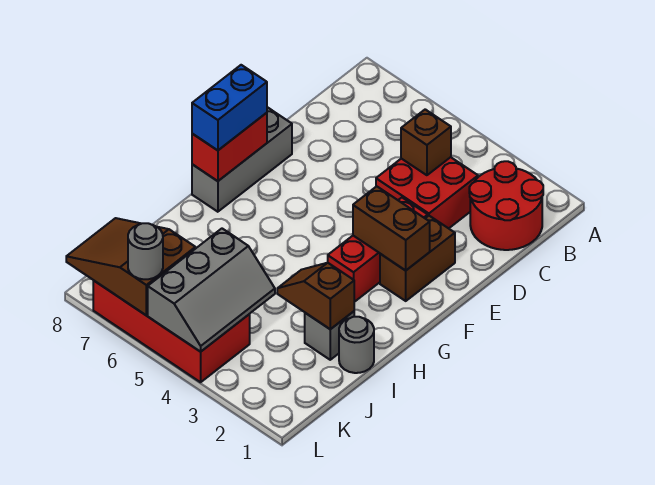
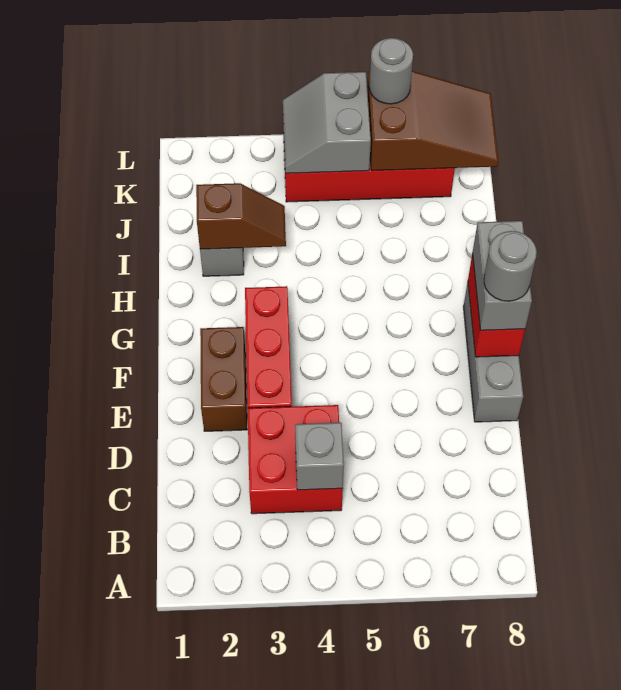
red round brick B1:C2 level 1 -> none
brown brick C4 level 2 -> grey brick C4 level 2
brown brick F2:F3 level 2 -> none
blue brick F8:G8 level 3 -> grey brick F8:G8 level 3
grey round brick I1 level 1 -> grey round brick F8 level 4
grey slope J4:L5 level 2 top 5 -> grey slope K4:L5 level 2 top 5

